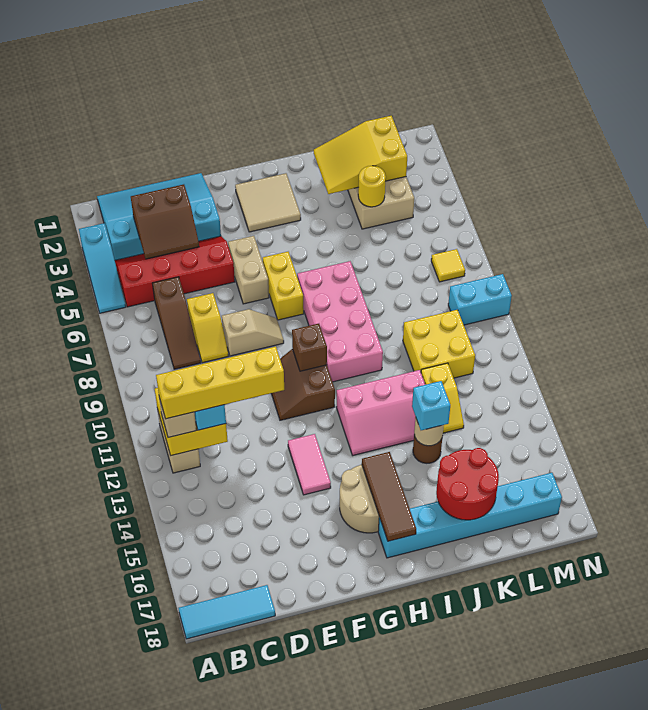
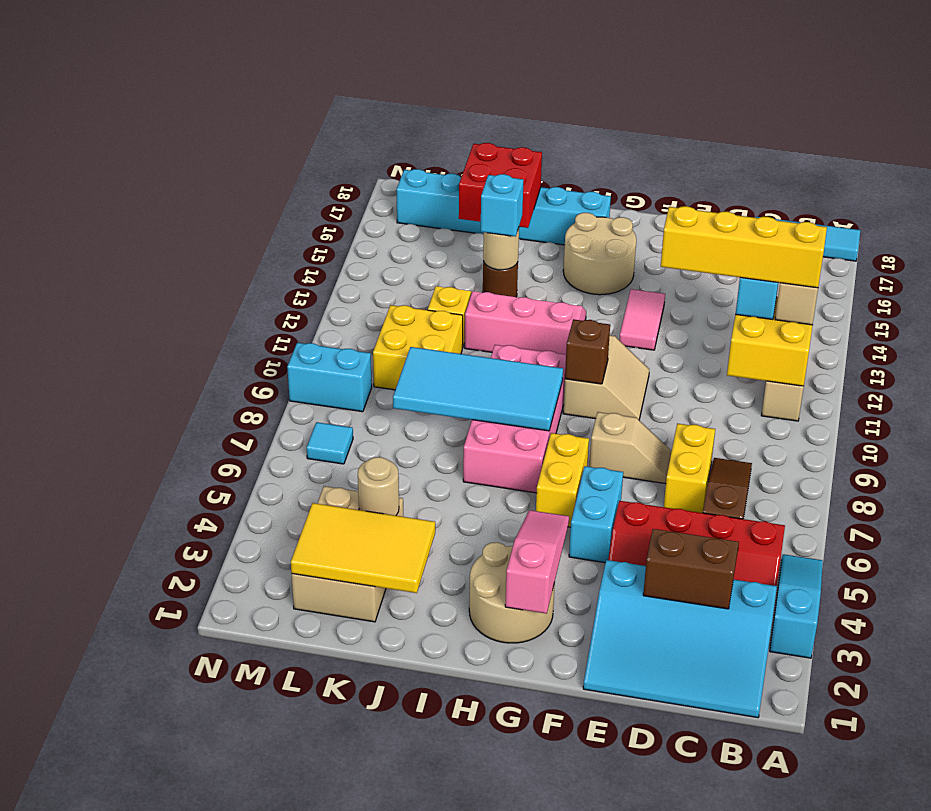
yellow slope D7:D8 level 1 top 7 -> yellow brick D7:D8 level 1
tan slope E8:F8 level 1 top E -> tan slope E8:F8 level 1 top F
tan brick F5:F6 level 1 -> cyan brick F5:F6 level 1
brown slope F10:G11 level 1 top G -> tan slope F10:G11 level 1 top G
tan tile G2:H3 level 1 -> tan round brick G2:H3 level 1
none -> pink slope G2:G4 level 2 top 2
none -> cyan tile H8:K9 level 2
brown tile H15:H17 level 2 -> none
yellow slope J2:L3 level 2 top L -> yellow tile J2:L3 level 2
red round brick J16:K17 level 2 -> red brick J16:K17 level 2
yellow round brick K4 level 2 -> tan round brick K4 level 2
yellow tile M7 level 1 -> cyan tile M7 level 1

